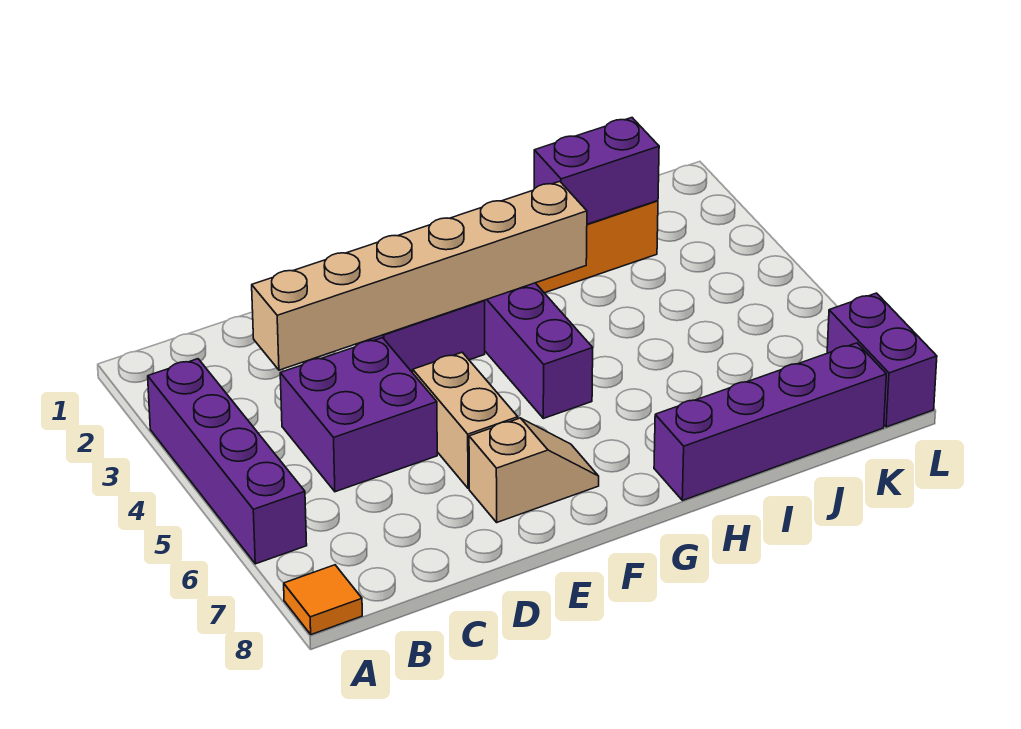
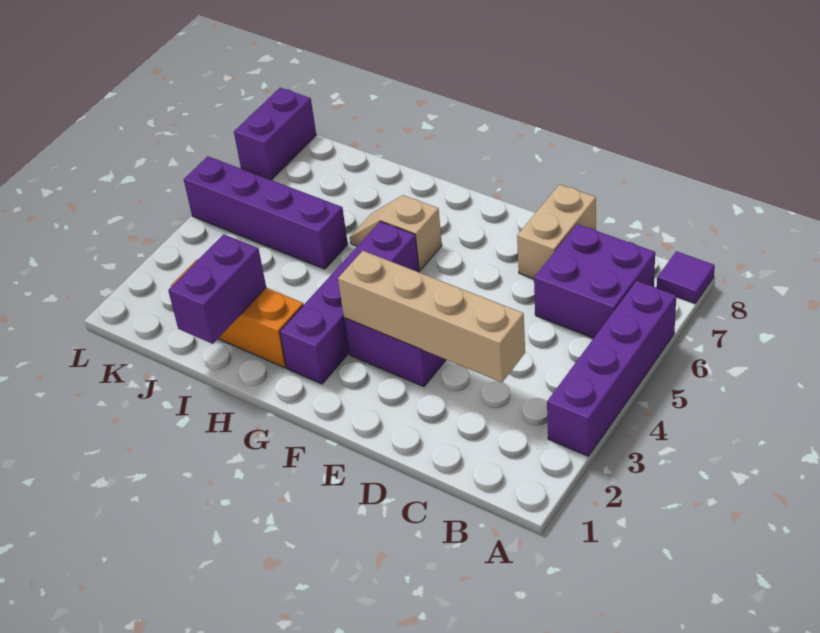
orange tile A8 level 1 -> purple tile A8 level 1
tan brick C3:H3 level 2 -> tan brick C3:F3 level 2
purple brick C4:D5 level 1 -> purple brick B6:C7 level 1
tan brick E5:E6 level 1 -> tan brick D7:D8 level 1
tan slope E7:F7 level 1 top E -> tan slope G6:H6 level 1 top G
purple brick H8:K8 level 1 -> purple brick I5:L5 level 1
purple brick I2:J2 level 2 -> purple brick I1:I2 level 2

